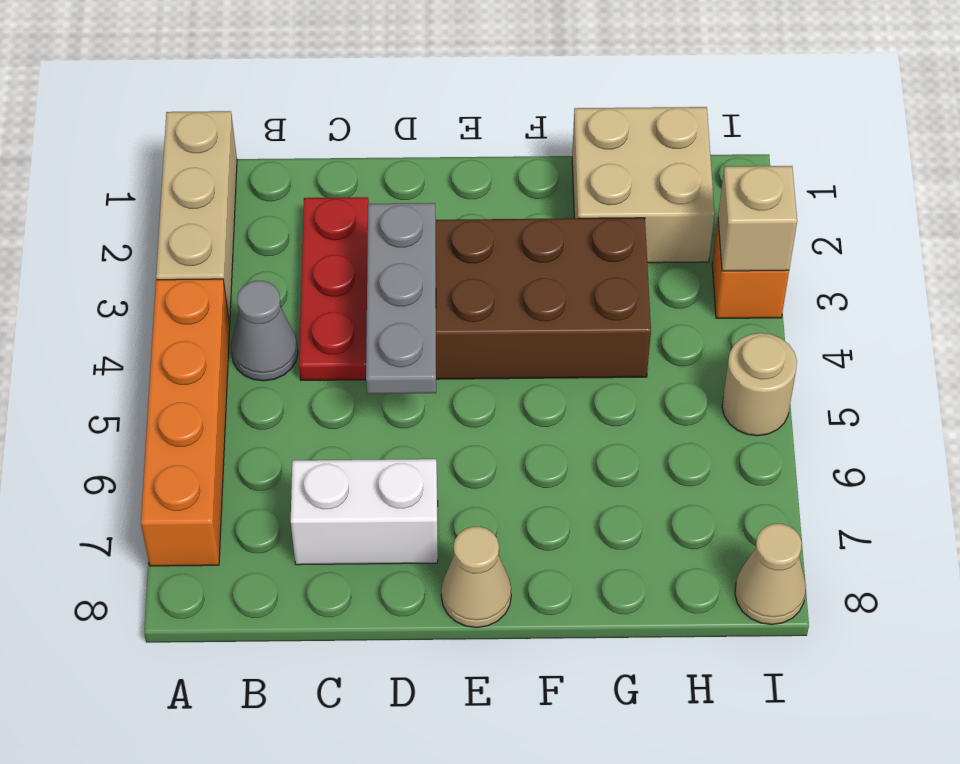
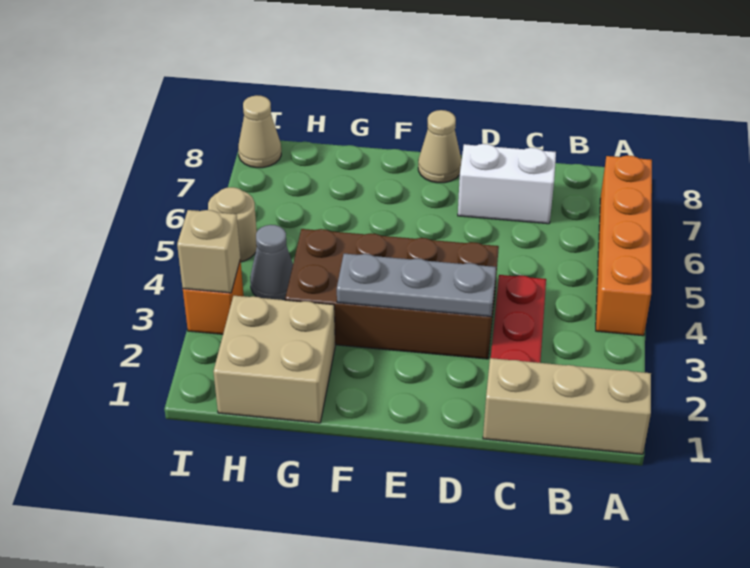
tan brick A1:A3 level 1 -> tan brick A1:C1 level 1
grey cone B4 level 1 -> grey cone H4 level 1
grey plate D3:D5 level 2 -> grey plate D3:F3 level 2

